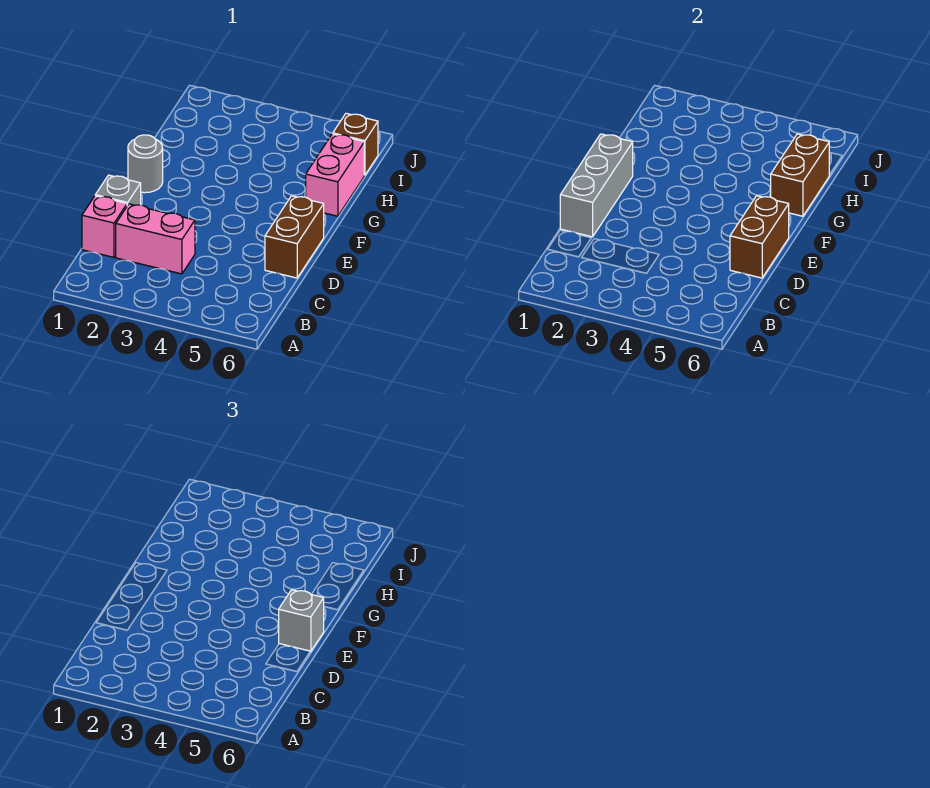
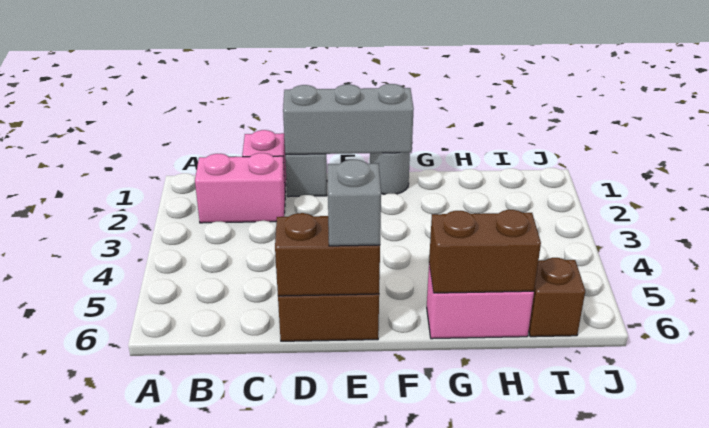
pink brick C2:C3 level 1 -> pink brick B2:C2 level 1

